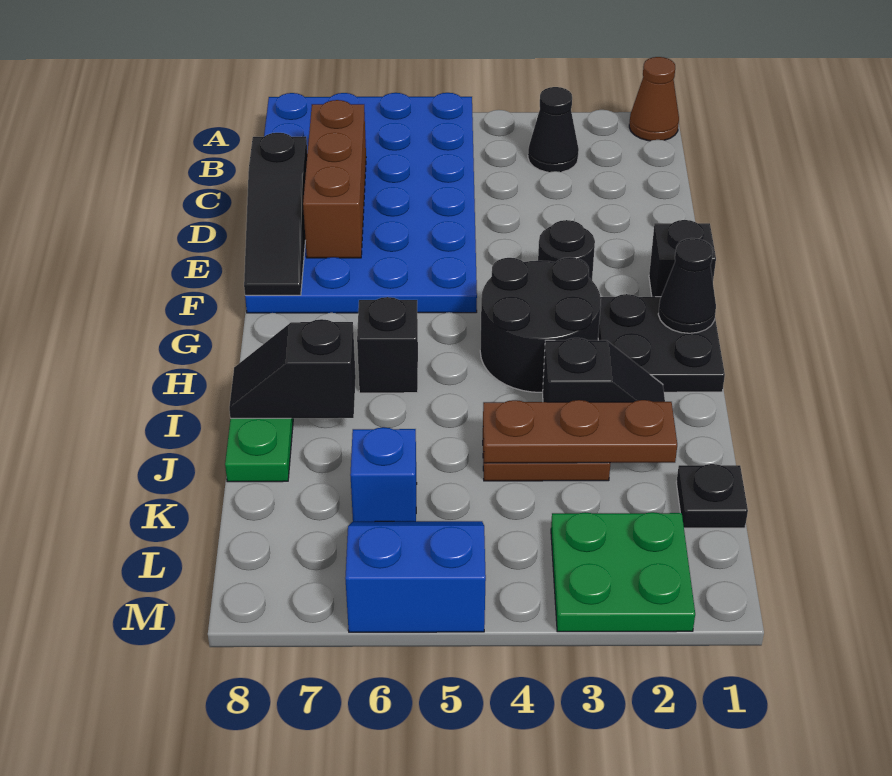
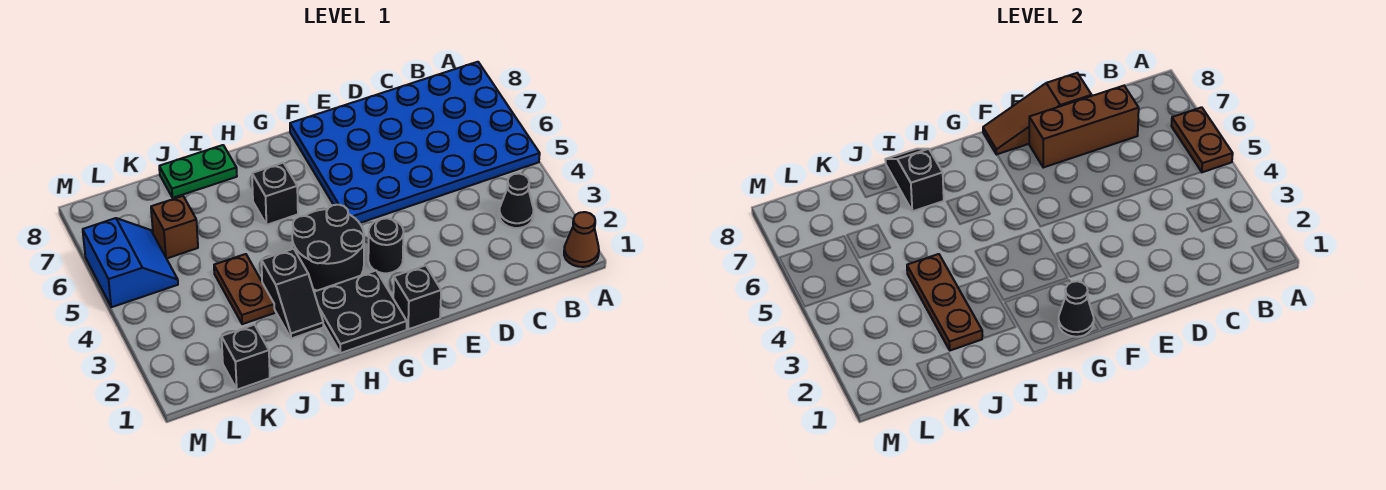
none -> brown plate A5:A6 level 2
black slope D8:F8 level 2 top D -> brown slope D8:F8 level 2 top D
black plate K1 level 1 -> black brick K1 level 1
blue brick K6 level 1 -> brown brick K6 level 1
green plate L2:M3 level 1 -> none

